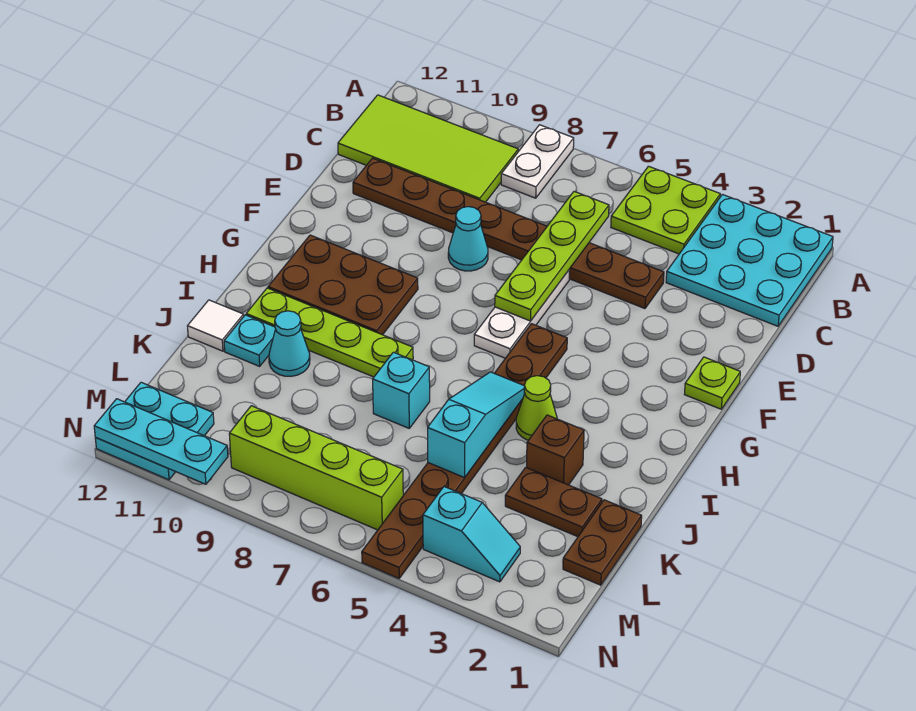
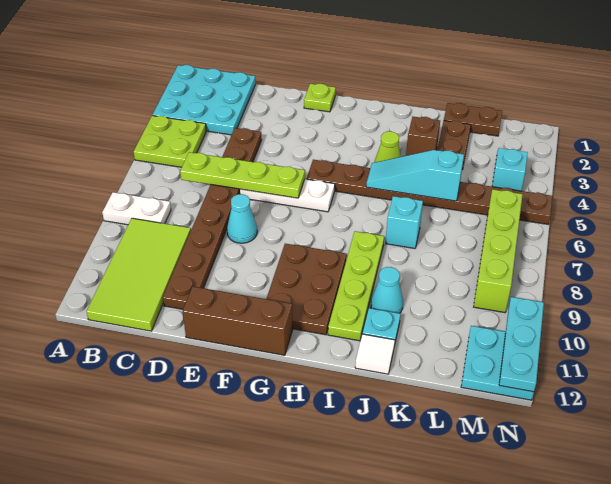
none -> brown brick E12:G12 level 1

